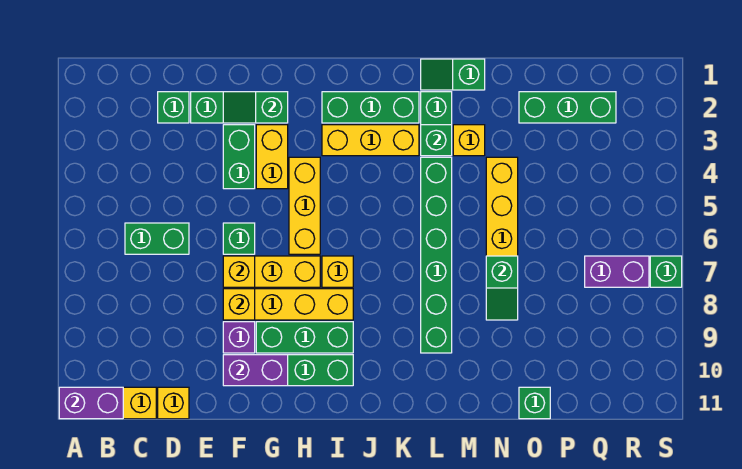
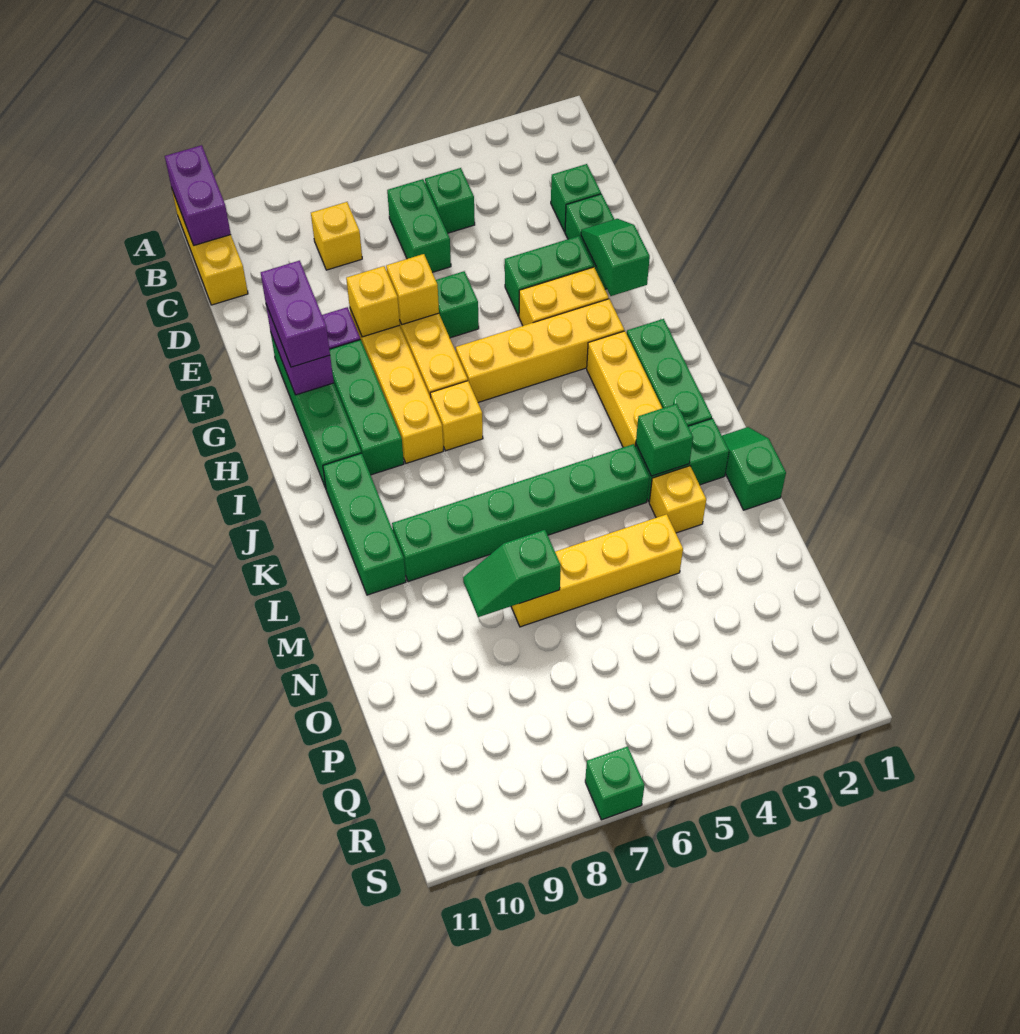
yellow brick D11 level 1 -> yellow brick C8 level 1
yellow brick H4:H6 level 1 -> yellow brick H3:H6 level 1
green brick O2:Q2 level 1 -> green brick J10:L10 level 1
green brick O11 level 1 -> green brick C5 level 1
purple brick Q7:R7 level 1 -> purple brick F10:G10 level 3

